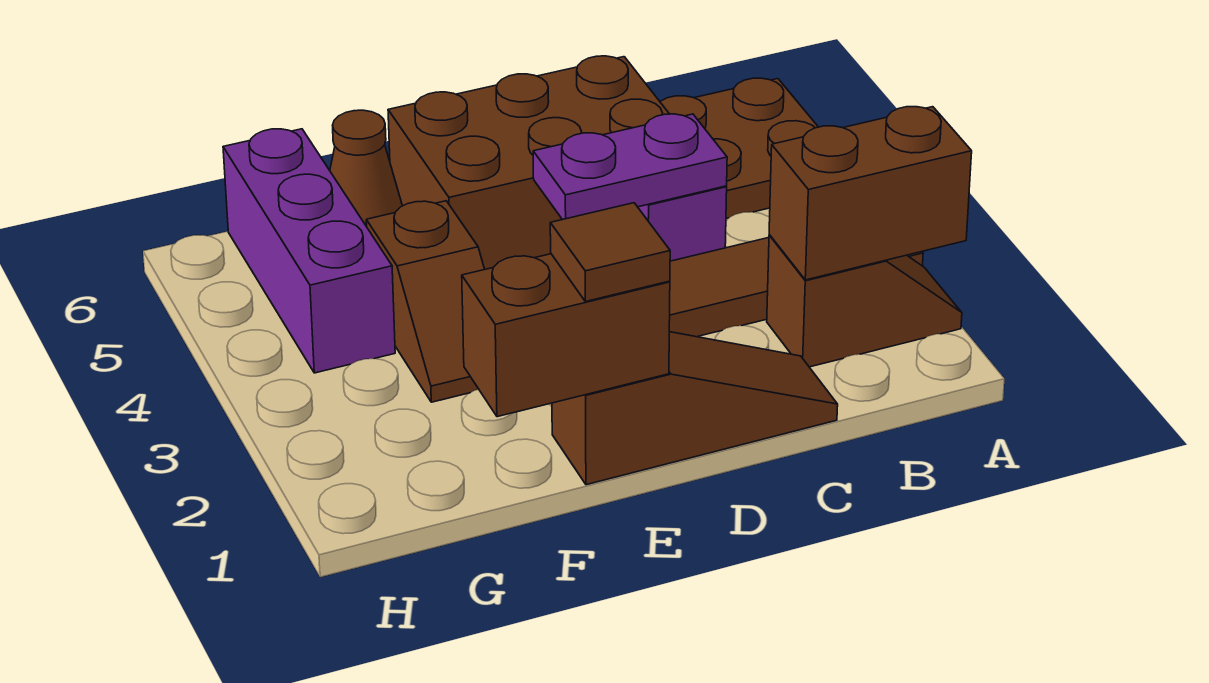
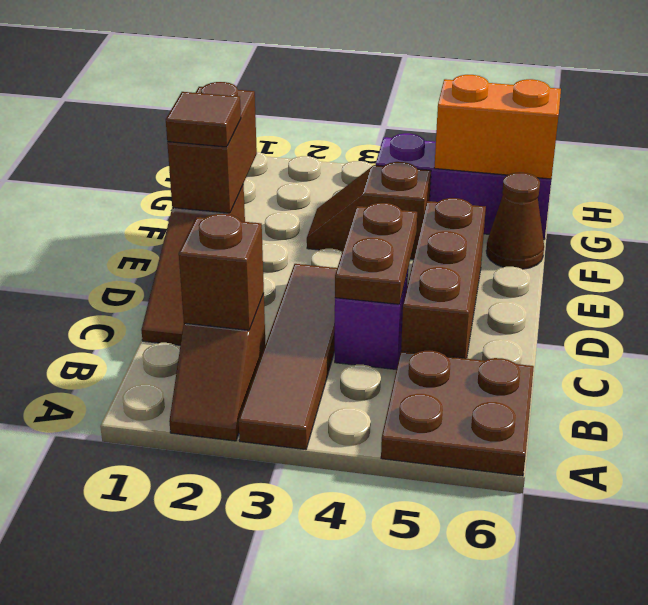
brown brick A2:B2 level 2 -> brown brick B2 level 2
purple plate C4:D4 level 2 -> brown plate C4:D4 level 2
brown brick C5:E6 level 1 -> brown brick C5:E5 level 1
none -> orange brick G5:G6 level 2

